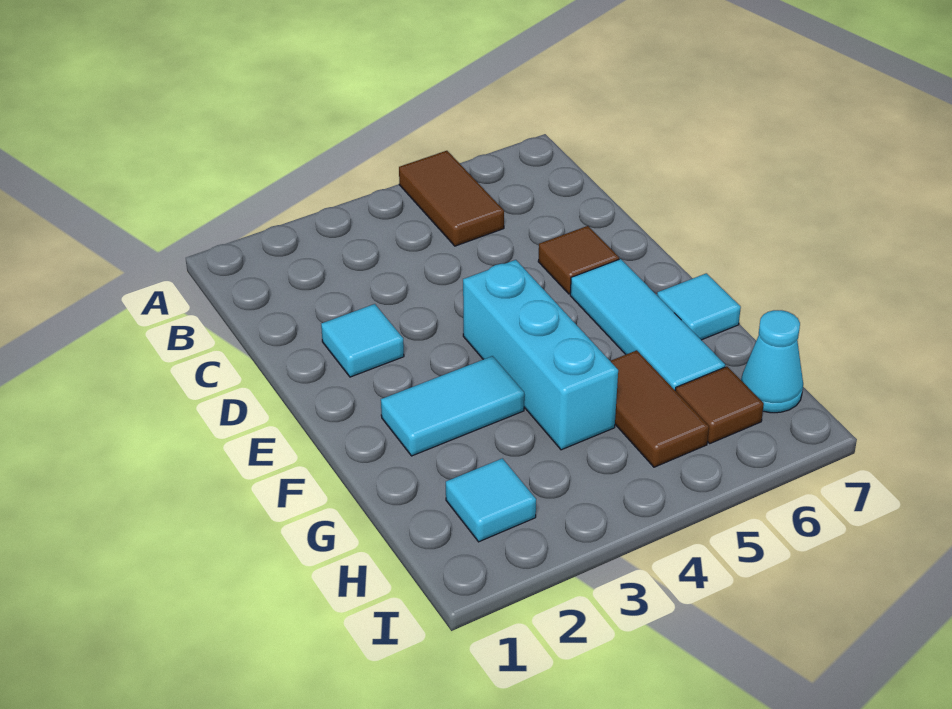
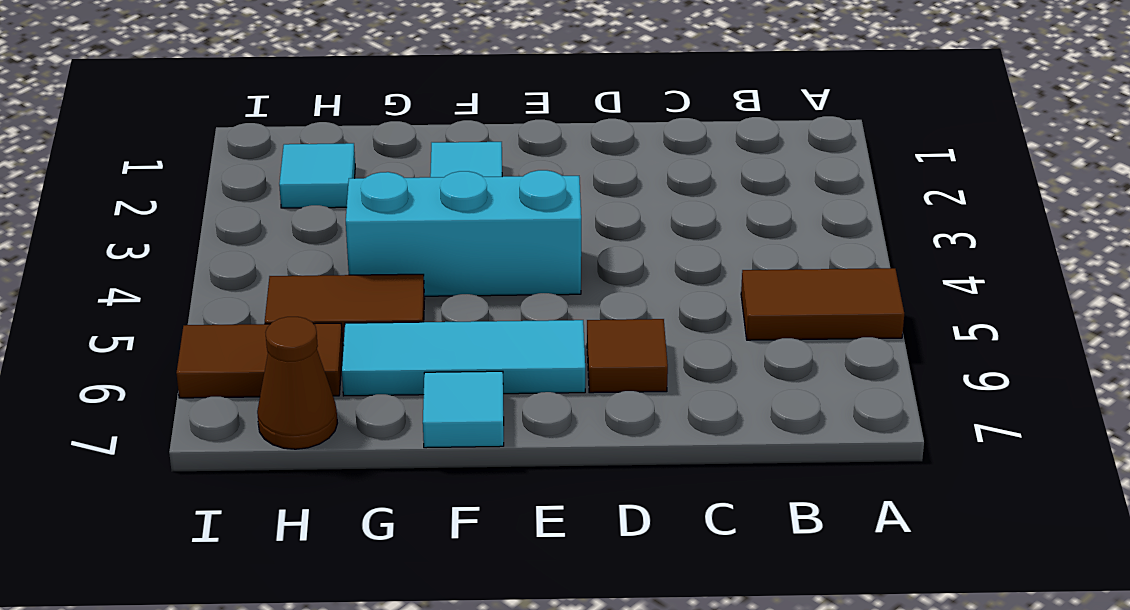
cyan tile D2 level 1 -> none
brown tile H6 level 1 -> brown tile H6:I6 level 1
cyan cone H7 level 1 -> brown cone H7 level 1

